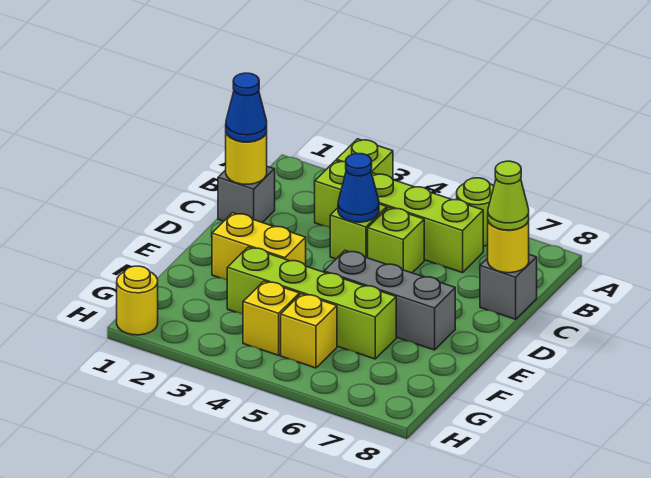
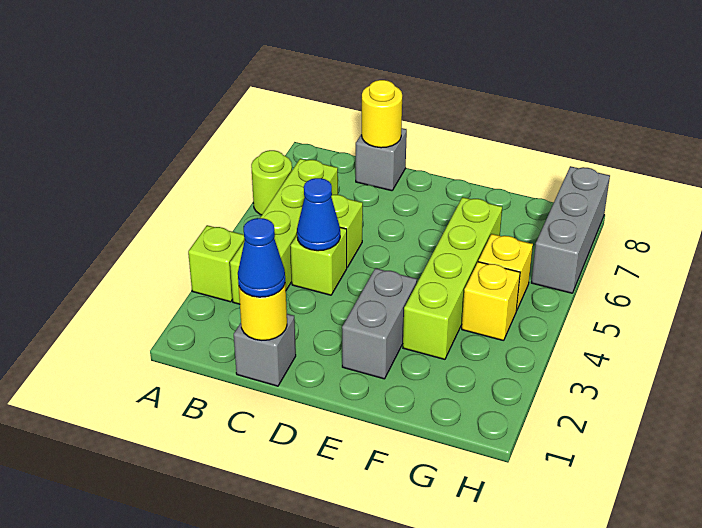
lime cone C8 level 3 -> none
yellow brick E2:E3 level 1 -> grey brick E2:E3 level 1
grey brick E5:E7 level 1 -> grey brick H6:H8 level 1
yellow round brick H1 level 1 -> none

